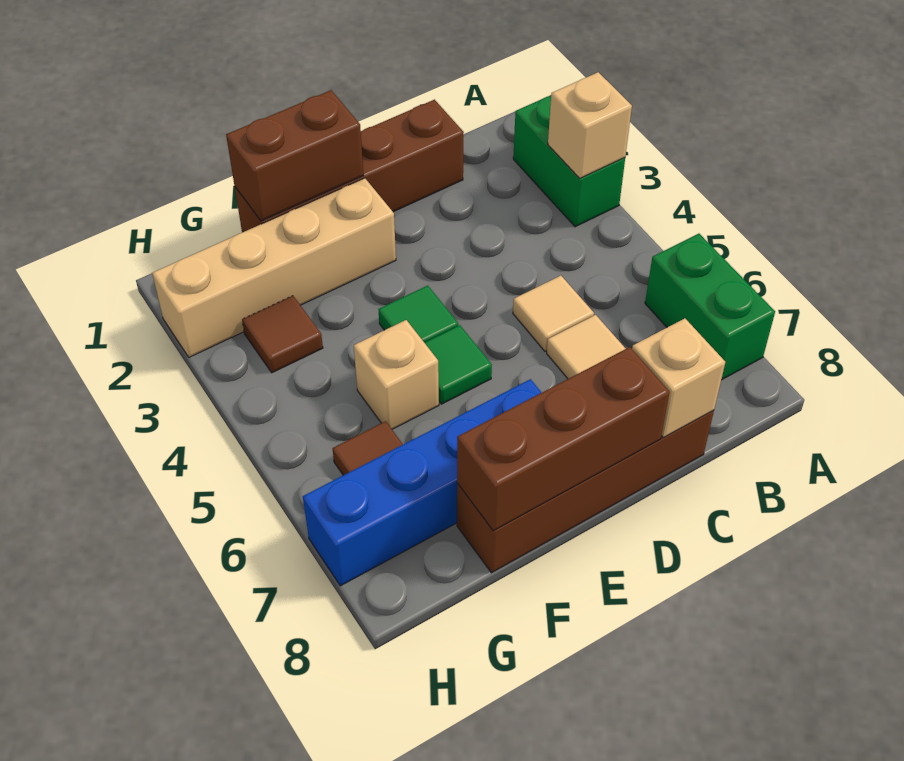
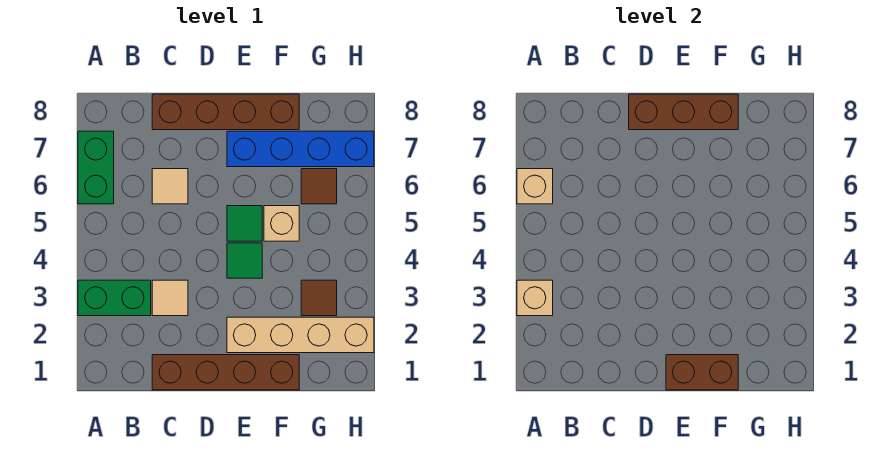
green brick A2:A3 level 1 -> green brick A3:B3 level 1
tan tile C5 level 1 -> tan tile C3 level 1
tan brick C8 level 2 -> tan brick A6 level 2

